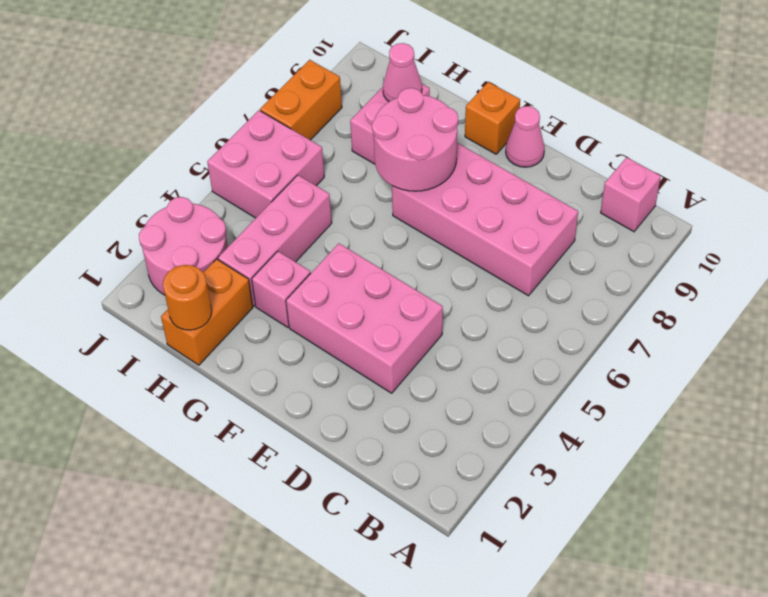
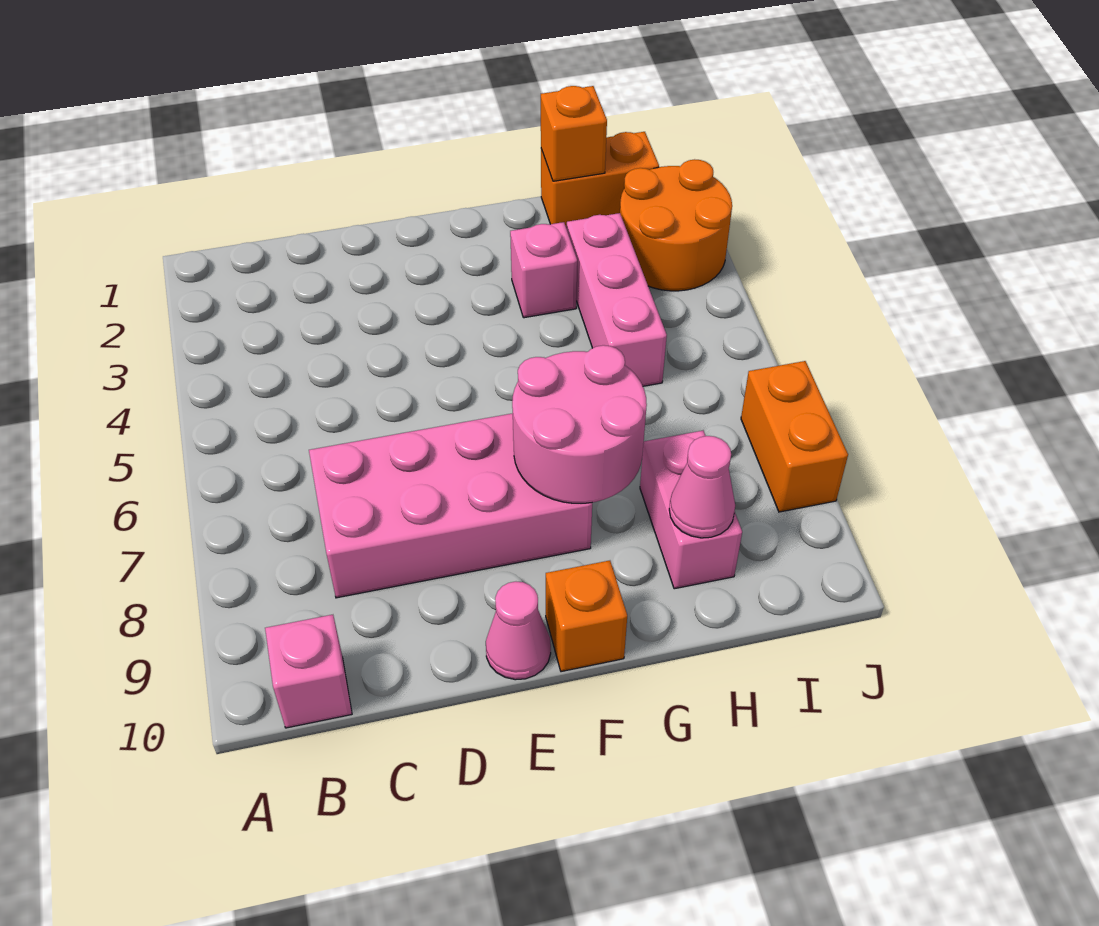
pink brick D3:F4 level 1 -> none
orange brick H1:H2 level 1 -> orange brick H1:I1 level 1
orange round brick H1 level 2 -> orange brick H1 level 2
pink round brick I2:J3 level 1 -> orange round brick I2:J3 level 1
pink brick I5:J6 level 1 -> none

